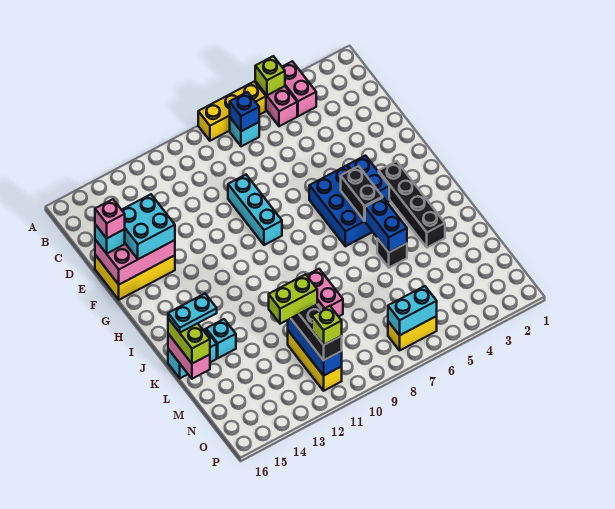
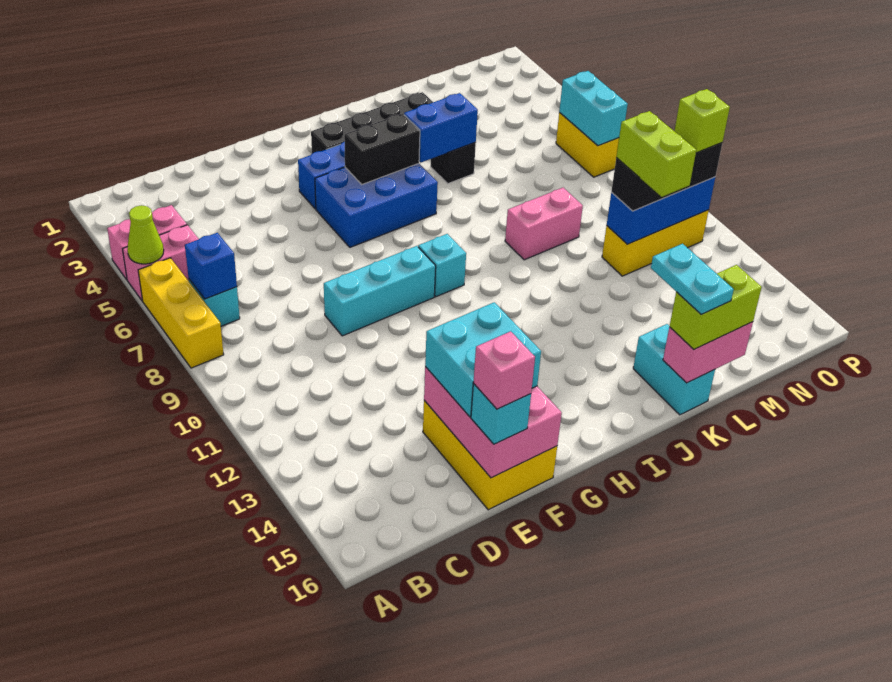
lime brick A5 level 2 -> lime cone A5 level 2
cyan brick K14 level 1 -> cyan brick H9 level 1

